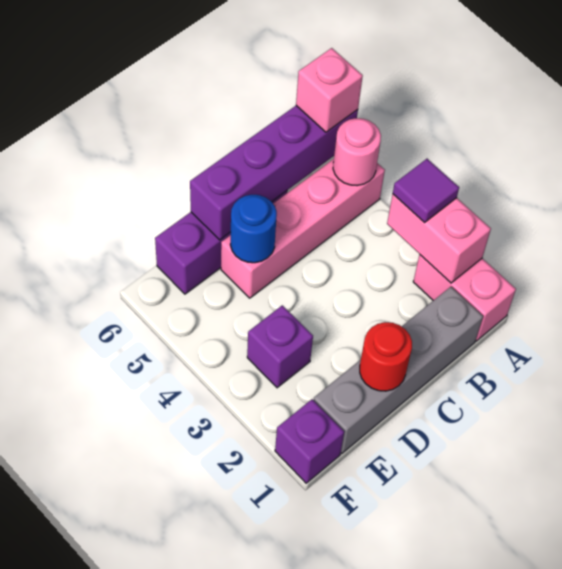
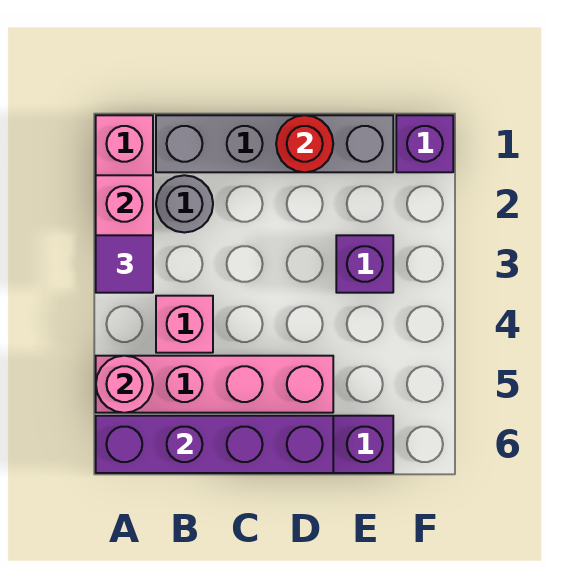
pink brick A6 level 3 -> pink brick B4 level 1
none -> grey round brick B2 level 1
blue round brick D5 level 2 -> none

